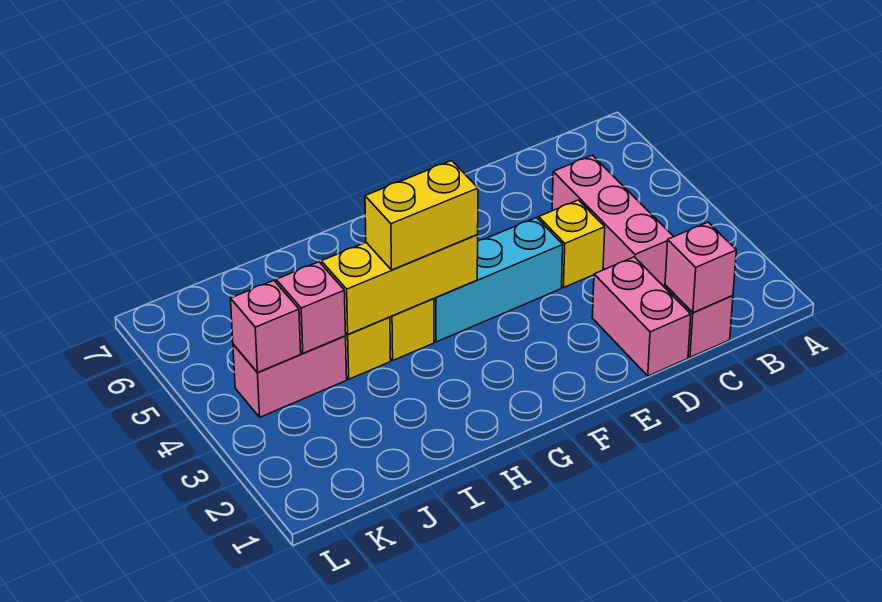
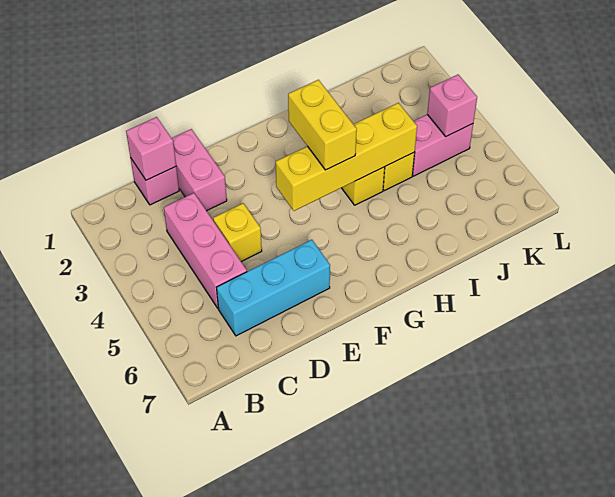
cyan brick E4:G4 level 1 -> cyan brick C6:E6 level 1
yellow brick G4:I4 level 2 -> yellow brick F4:I4 level 2
yellow brick G4:H4 level 3 -> yellow brick G3:G4 level 3
pink brick J4 level 2 -> none

